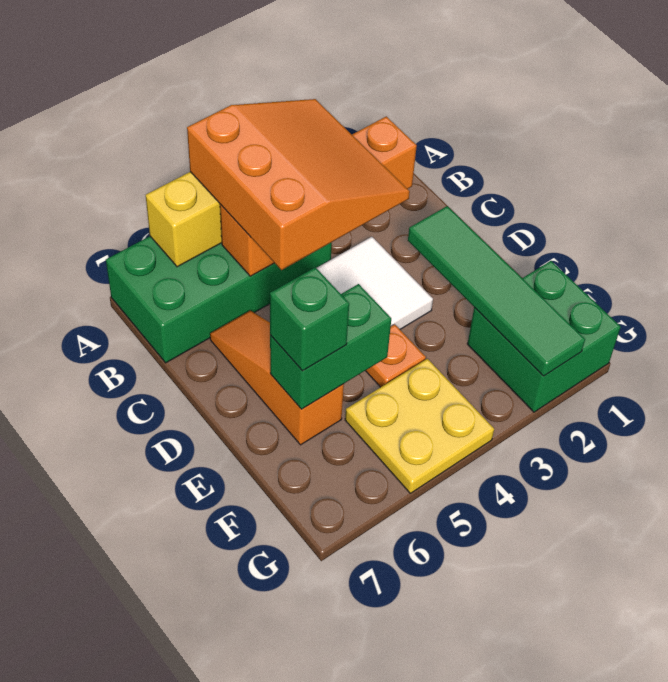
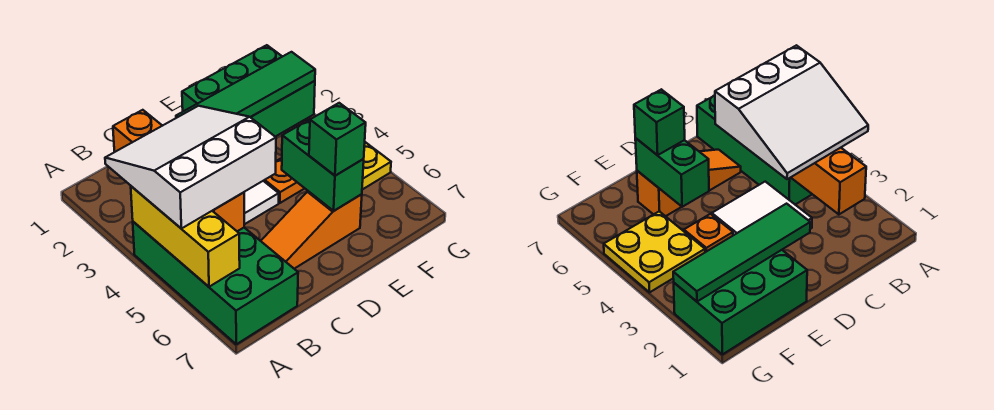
orange slope A3:C5 level 3 top 5 -> white slope A3:C5 level 3 top 5
green brick F1:G2 level 1 -> green brick E1:G2 level 1

